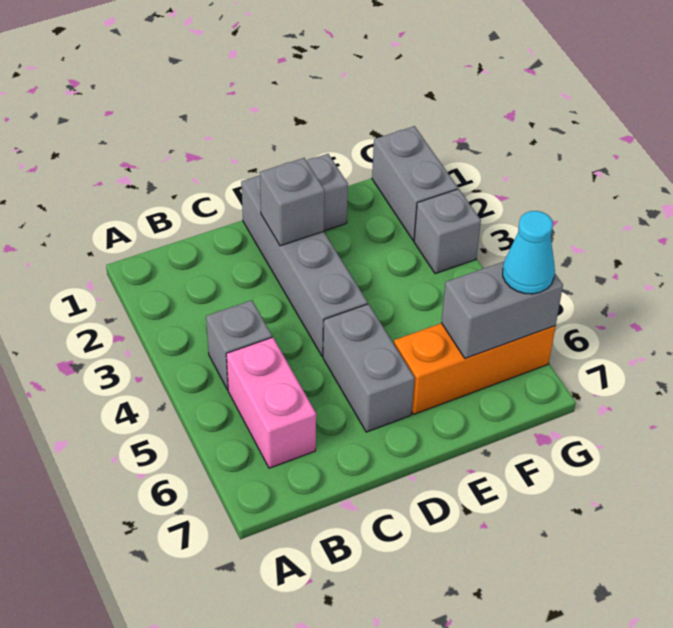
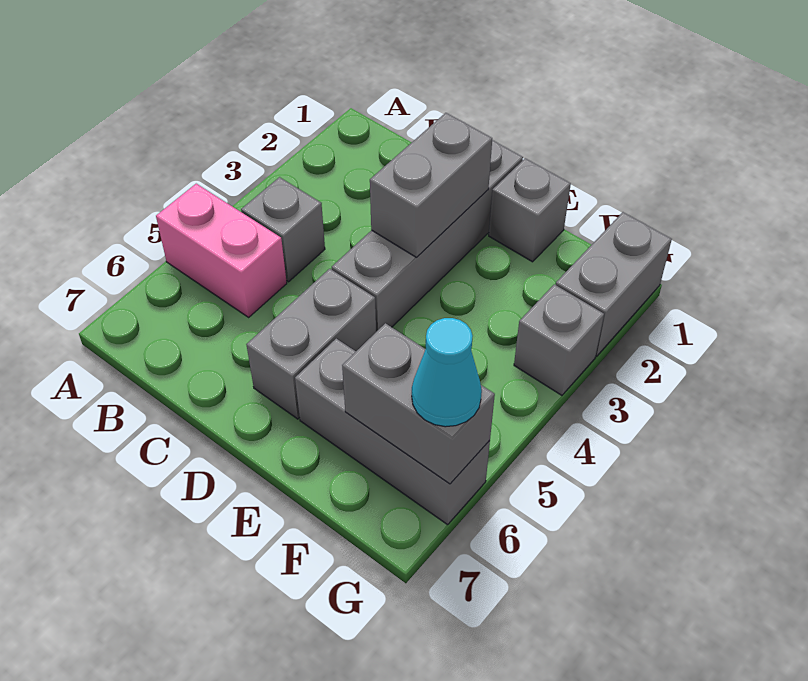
pink brick B5:B6 level 1 -> pink brick A5:B5 level 1
grey brick D2 level 2 -> grey brick D2:D3 level 2
orange brick E6:G6 level 1 -> grey brick E6:G6 level 1

